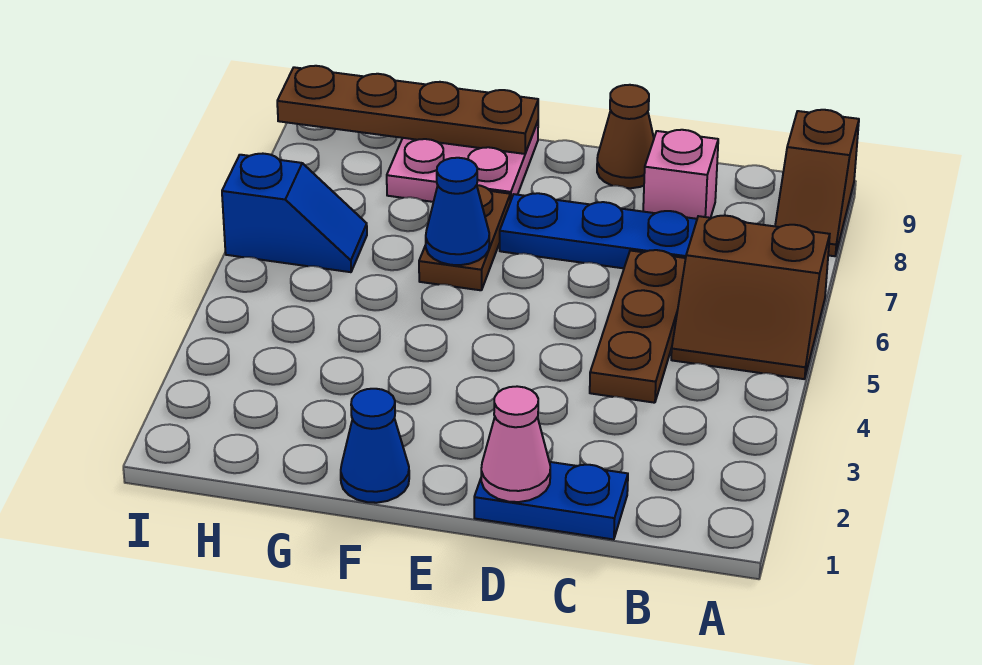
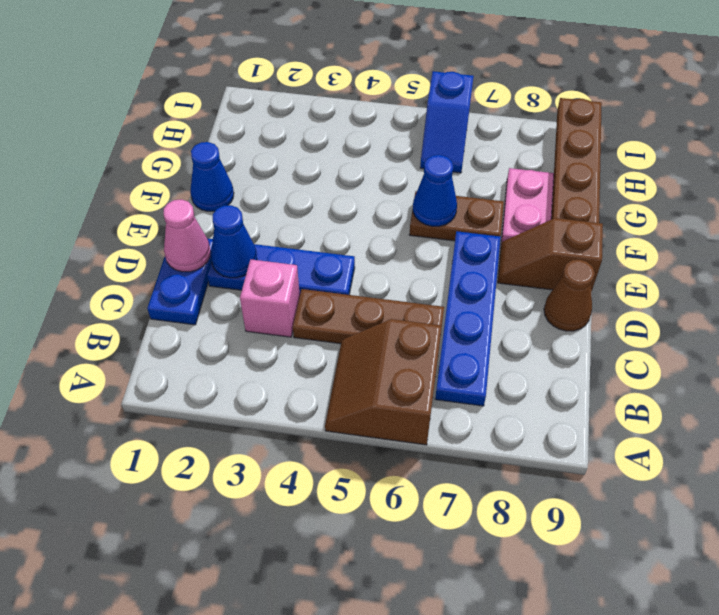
brown slope A8:A9 level 1 top 9 -> brown slope E8:E9 level 1 top 9
pink brick C8 level 1 -> pink brick C3 level 1
none -> blue plate D2:D4 level 1
none -> blue cone D2 level 2

